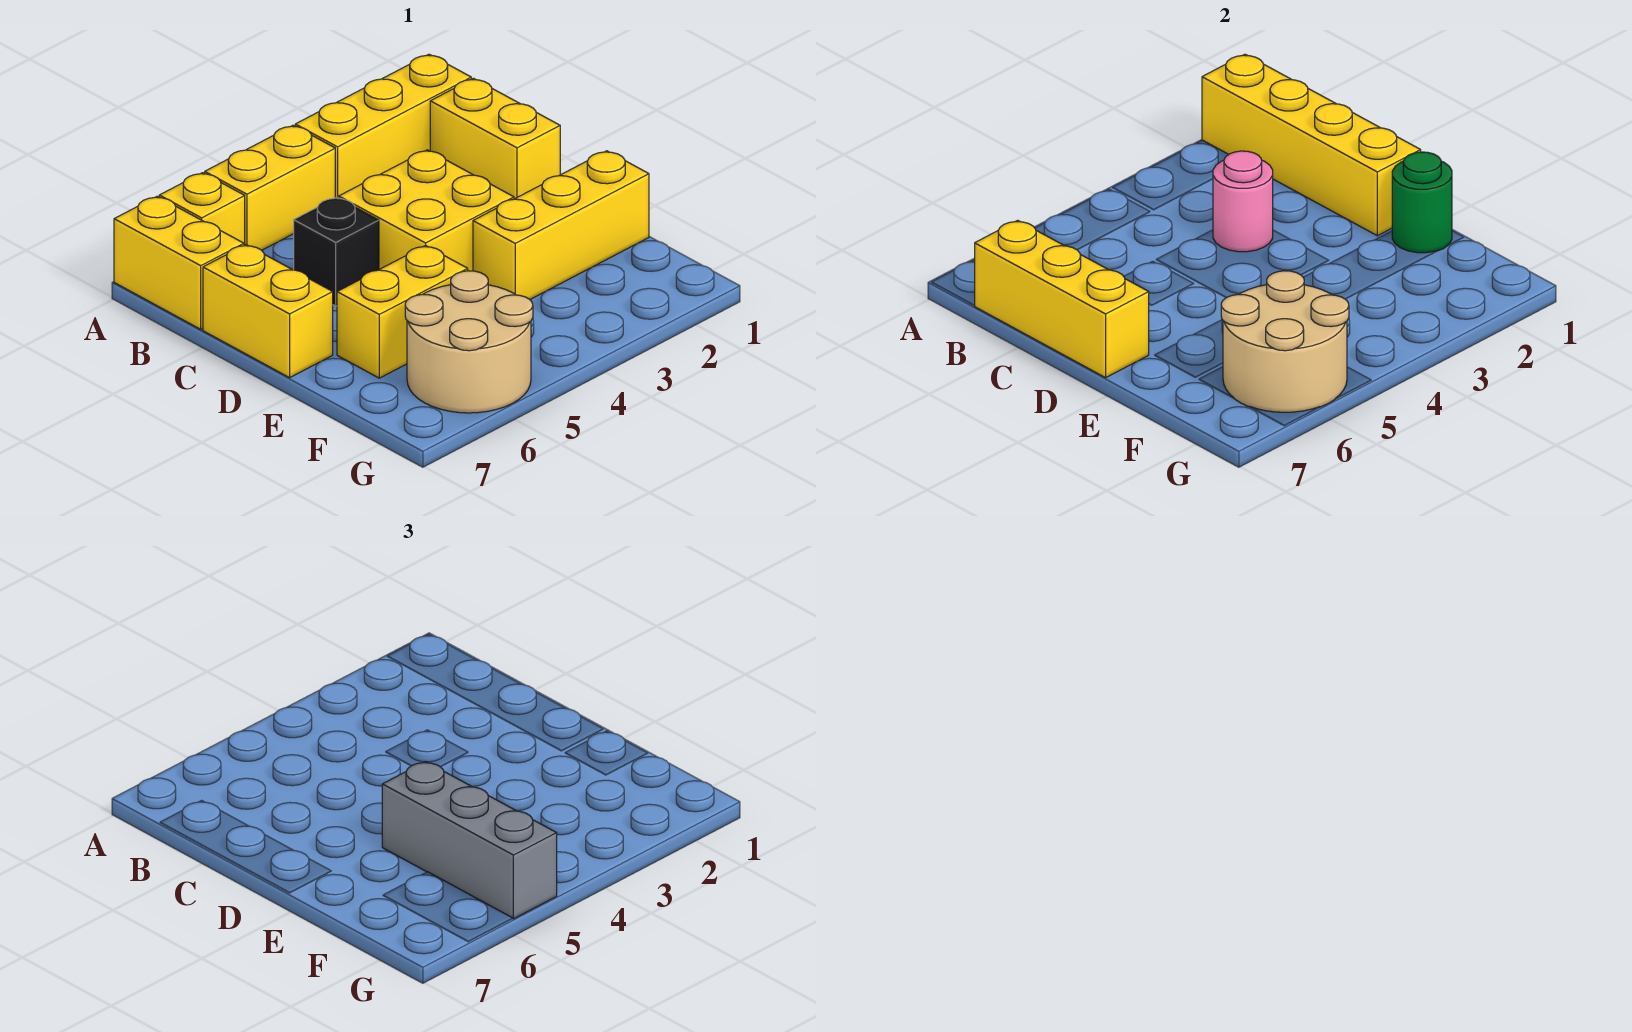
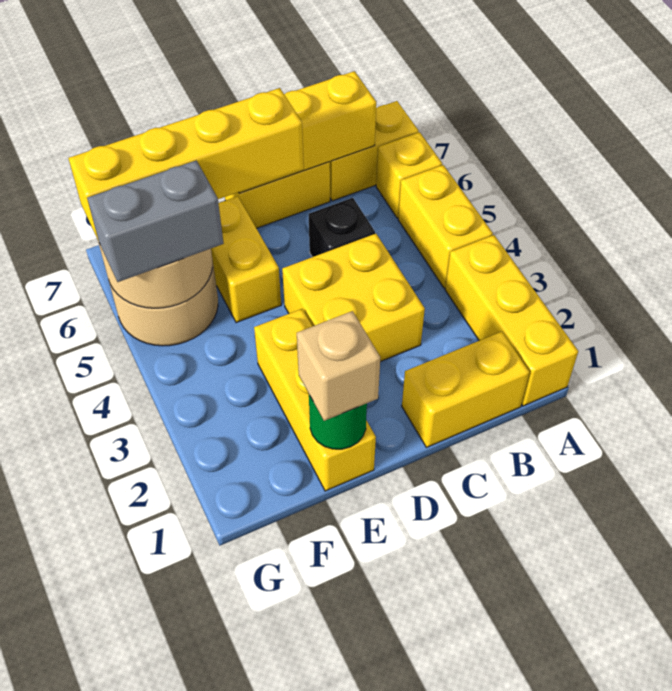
yellow brick A1:D1 level 2 -> yellow brick D6:G6 level 3
pink round brick C3 level 2 -> none
none -> tan brick E1 level 3
grey brick E5:G5 level 3 -> grey brick F5:G5 level 3

